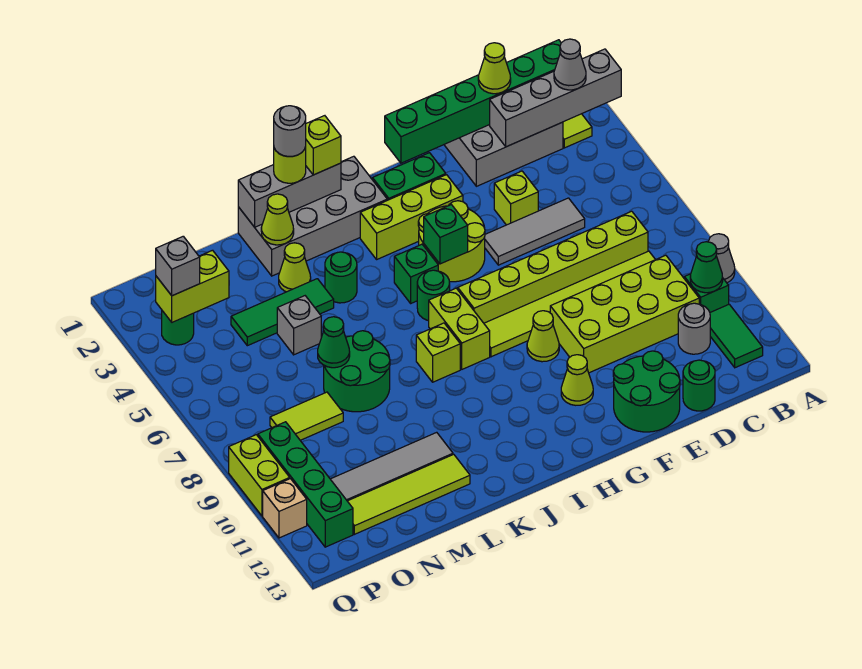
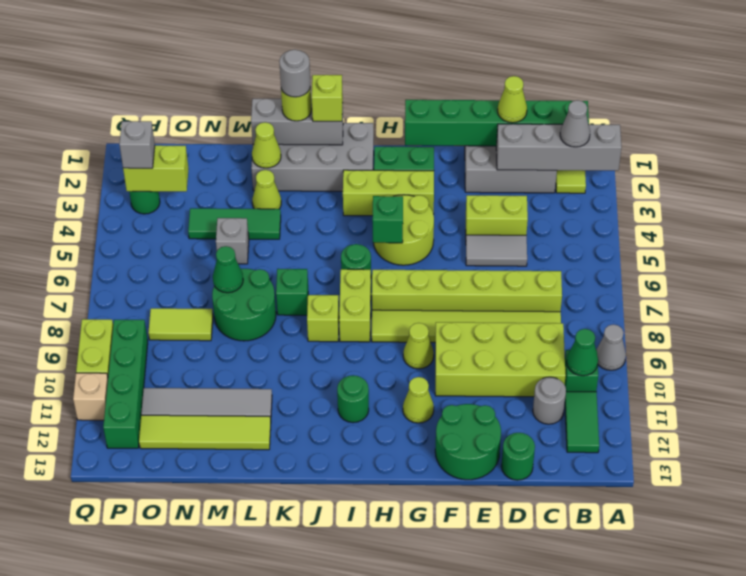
grey tile D5:F5 level 1 -> grey tile D5:E5 level 1
lime brick E4 level 1 -> lime brick D4:E4 level 1
green brick I5 level 1 -> green brick K7 level 1
green round brick K4 level 1 -> green round brick I11 level 1

